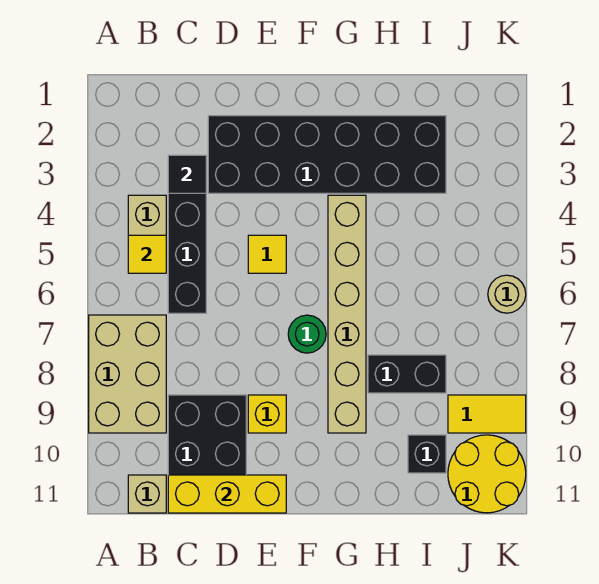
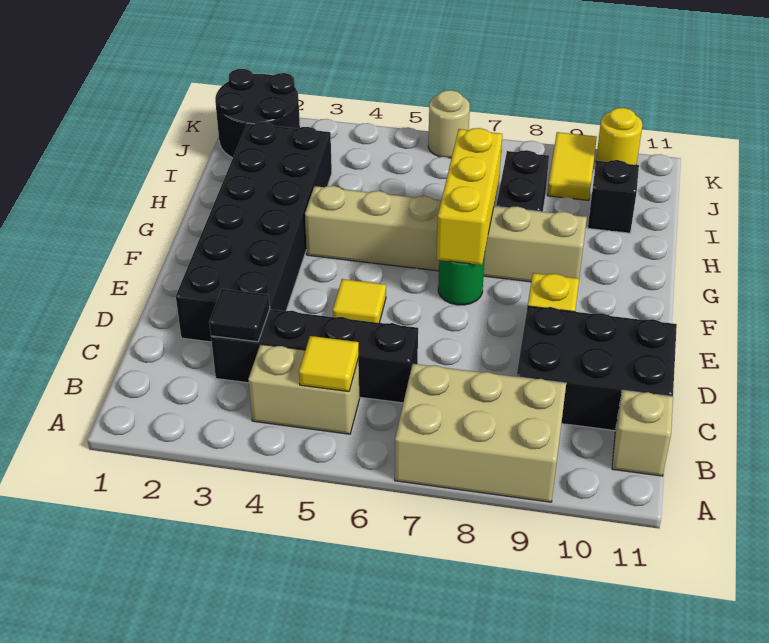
yellow brick C11:E11 level 2 -> yellow brick F7:H7 level 2
none -> black round brick J1:K2 level 1
yellow round brick J10:K11 level 1 -> yellow round brick K10 level 1

